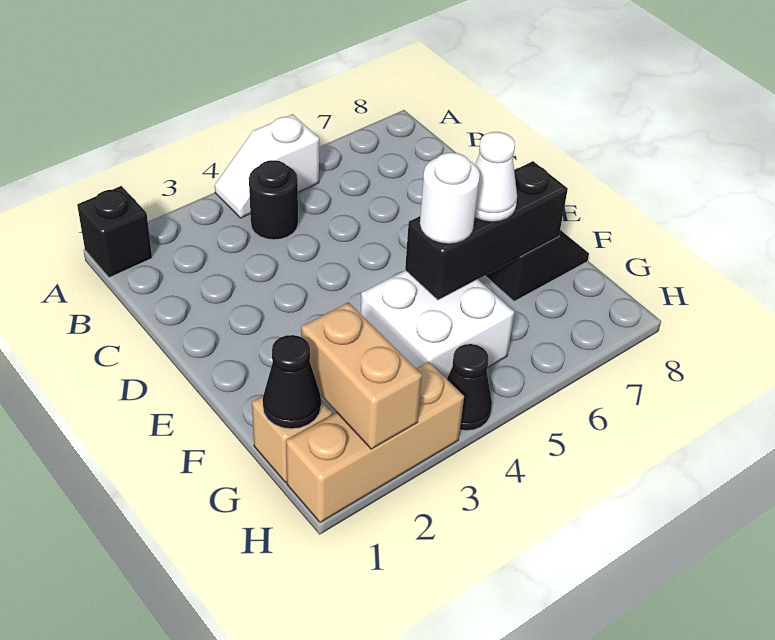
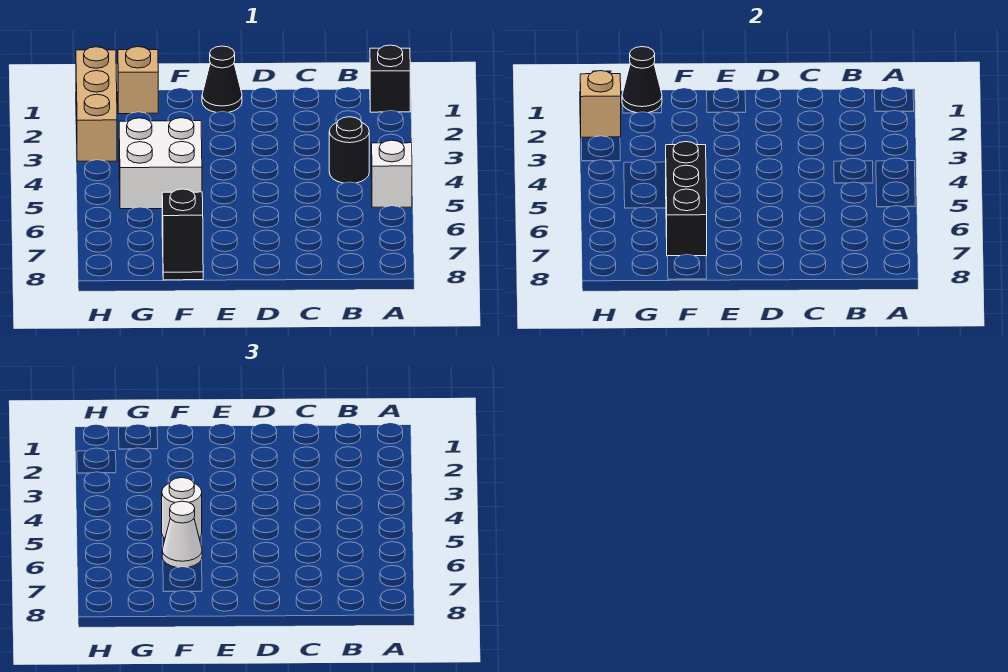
tan brick G2:H2 level 2 -> tan brick H2 level 2
black cone H4 level 1 -> black cone E1 level 1

